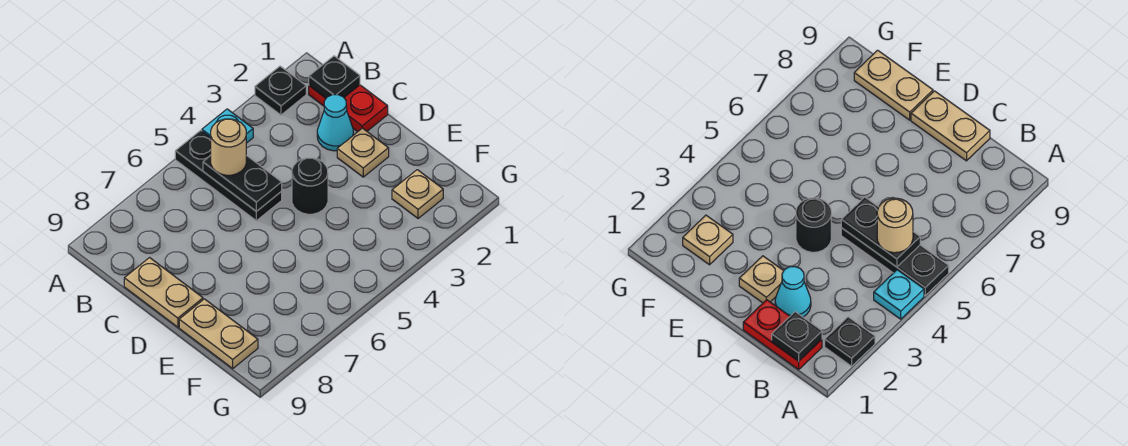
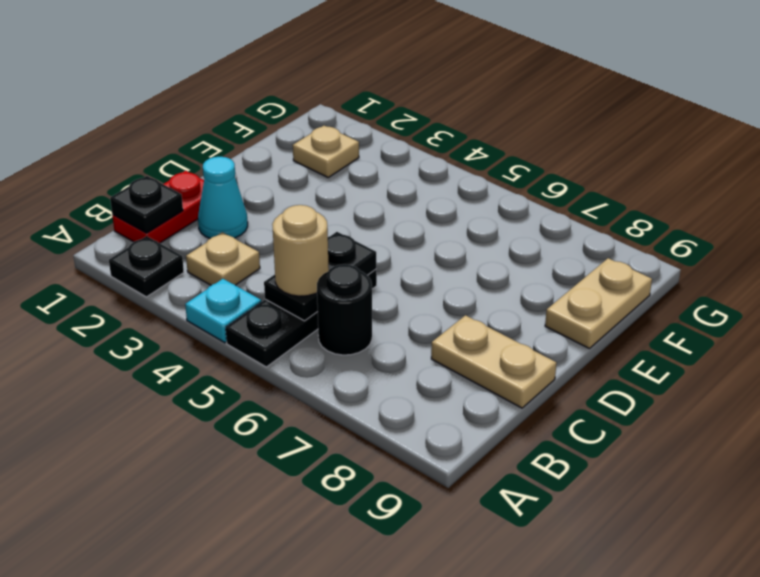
tan plate C9:D9 level 1 -> tan plate C8:C9 level 1
tan plate D2 level 1 -> tan plate B3 level 1
black round brick D4 level 1 -> black round brick B6 level 1

